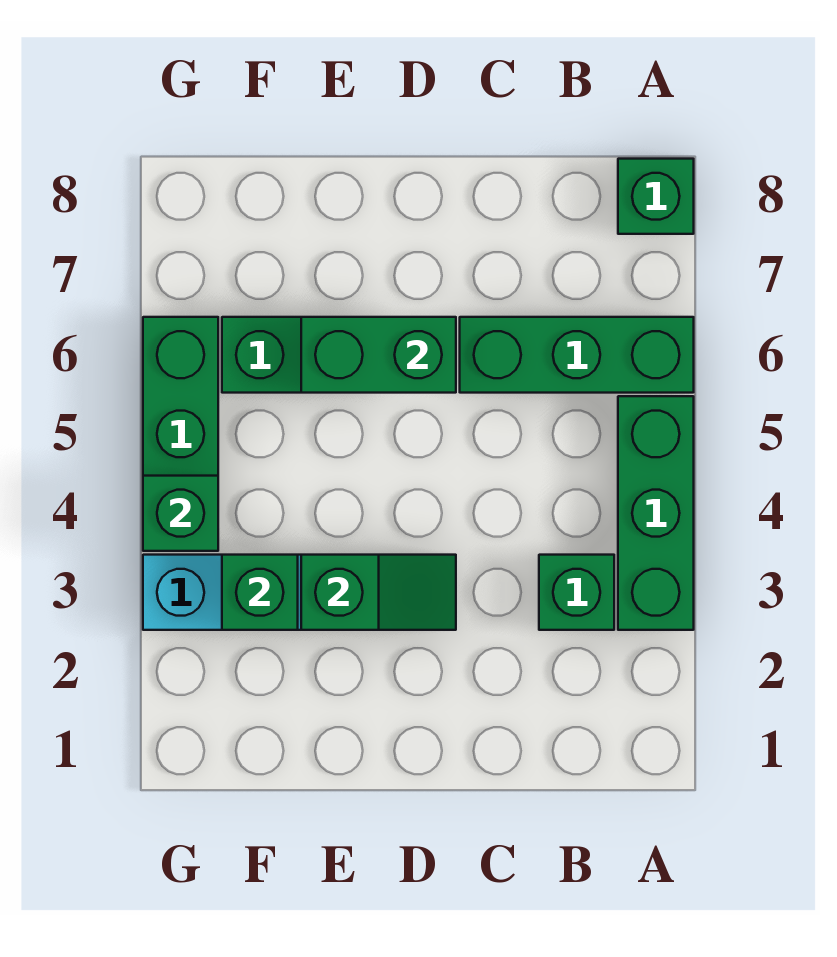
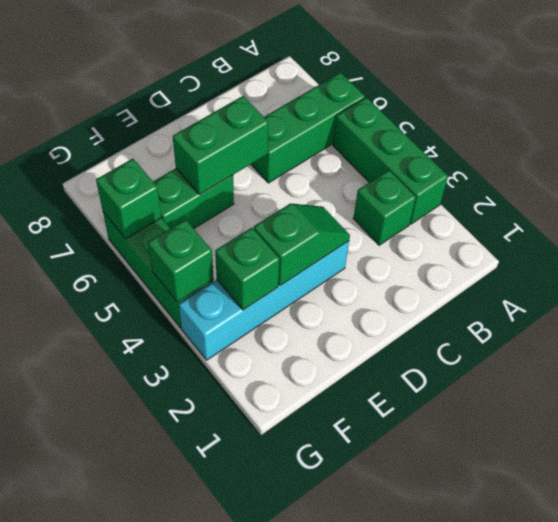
green brick A8 level 1 -> green brick G6 level 2

